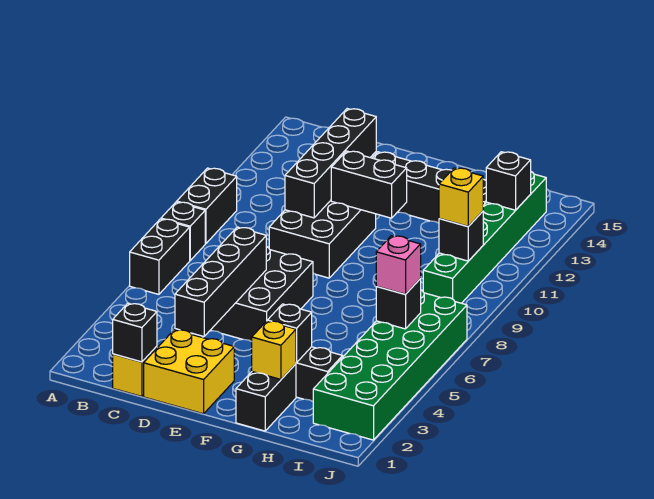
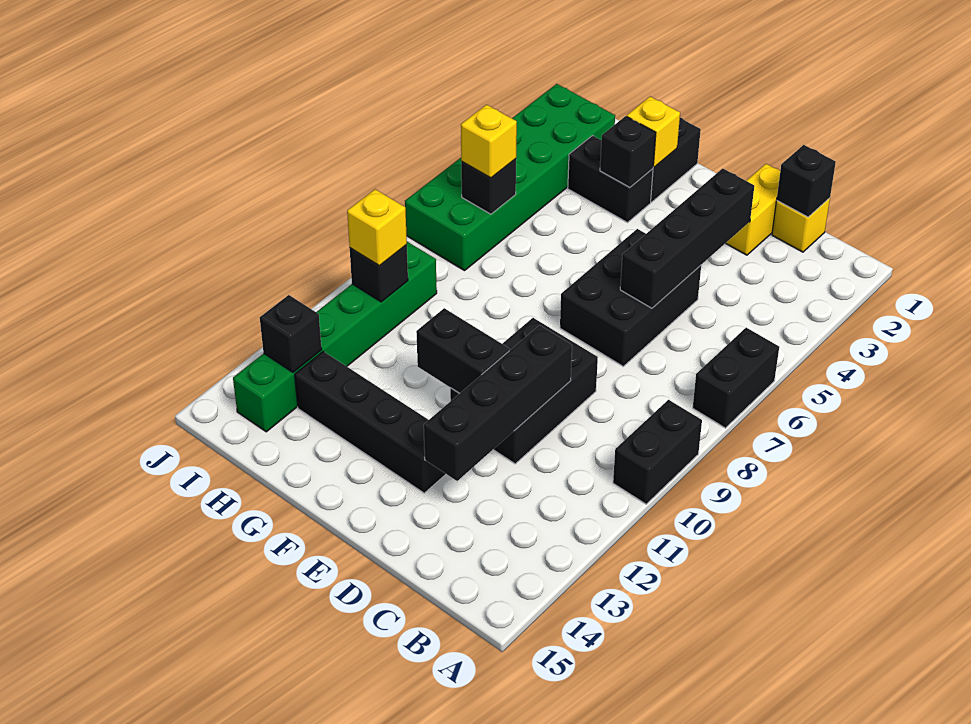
black brick A8 level 1 -> none
yellow brick D1:E2 level 1 -> yellow brick D1:D2 level 1
pink brick I6 level 3 -> yellow brick I6 level 3

